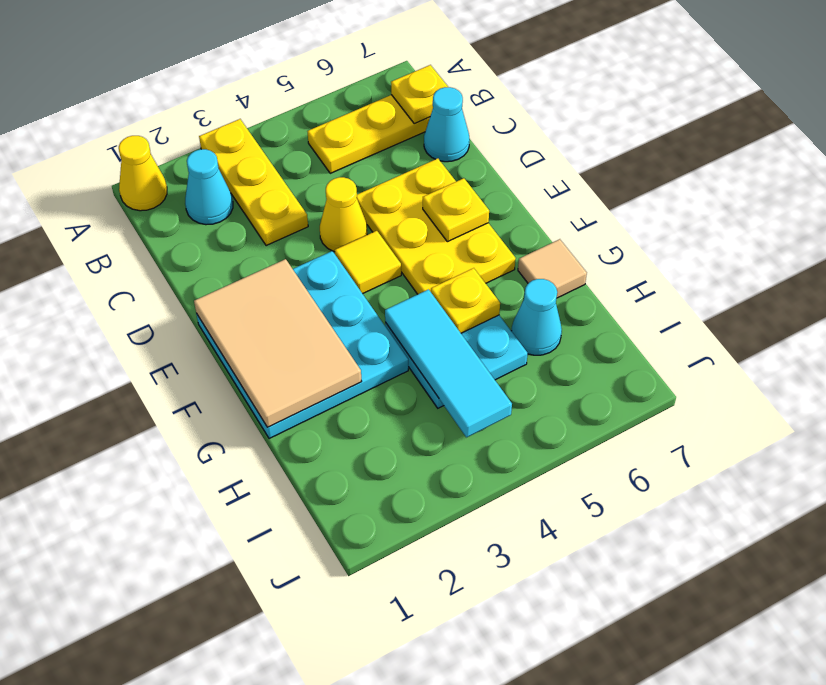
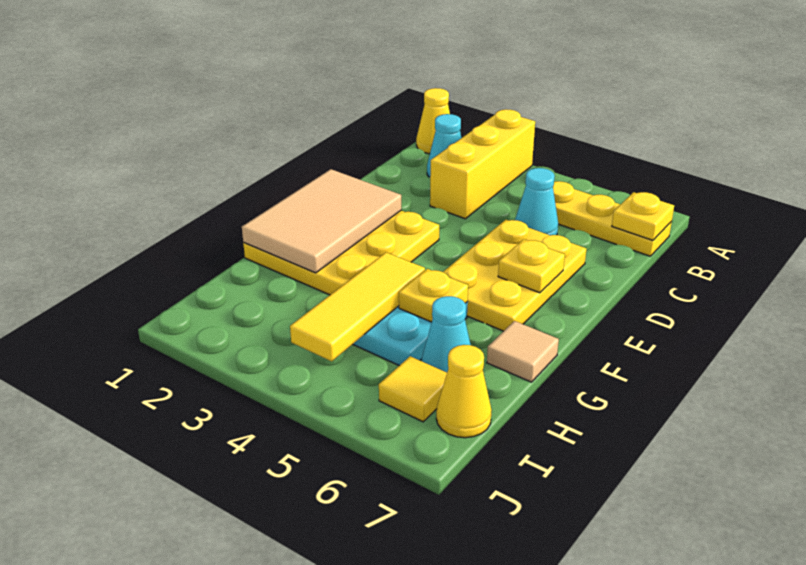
yellow plate A3:C3 level 1 -> yellow brick A3:C3 level 1
cyan cone C7 level 1 -> cyan cone C5 level 1
yellow cone D4 level 1 -> yellow cone I7 level 1
cyan plate E1:G3 level 1 -> yellow plate E1:G3 level 1
yellow tile E4 level 1 -> yellow tile I6 level 1
cyan tile G4:I4 level 2 -> yellow tile G4:I4 level 2

